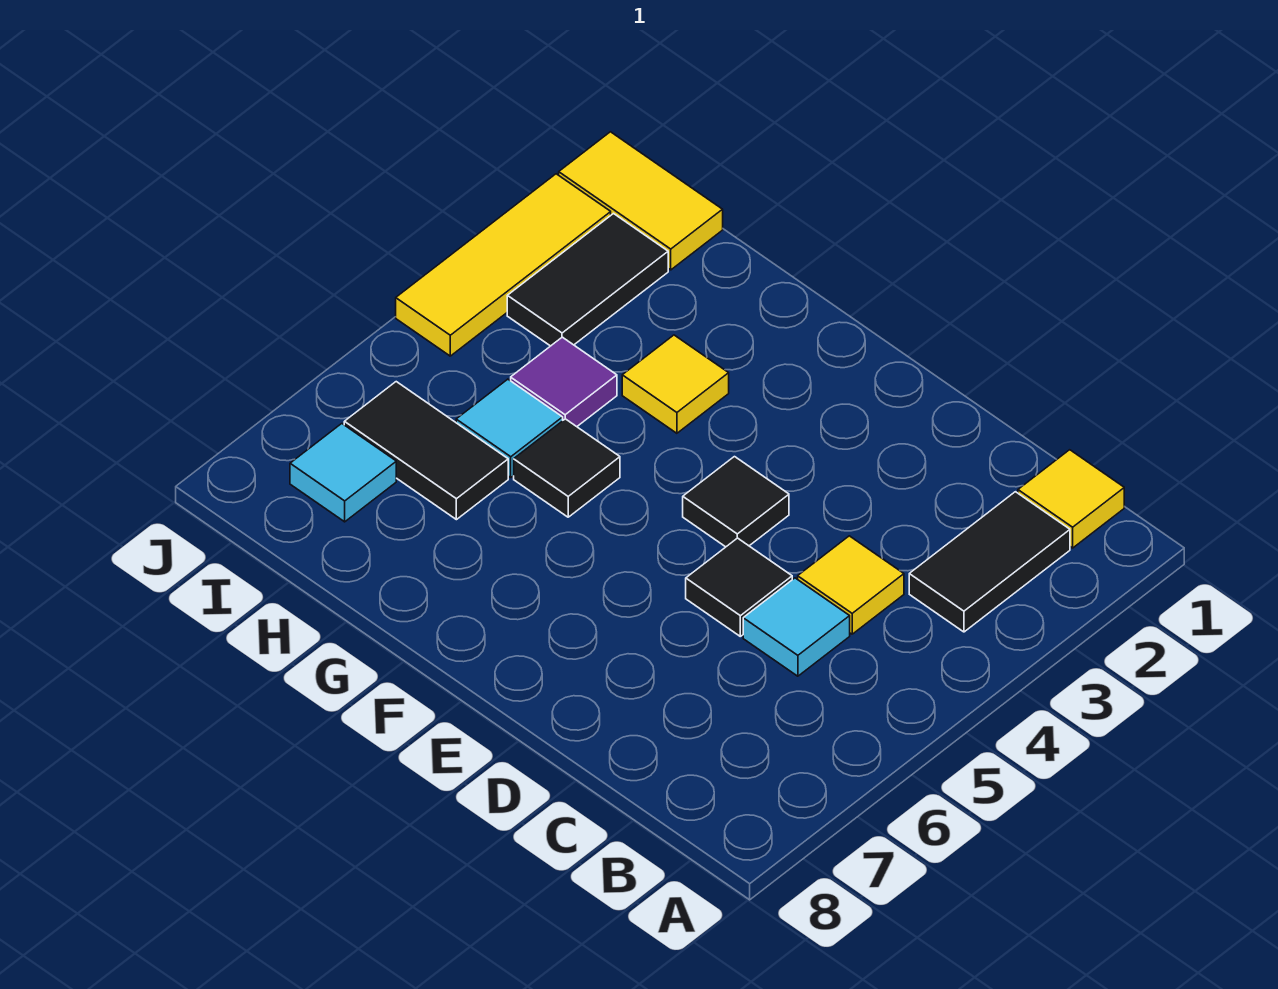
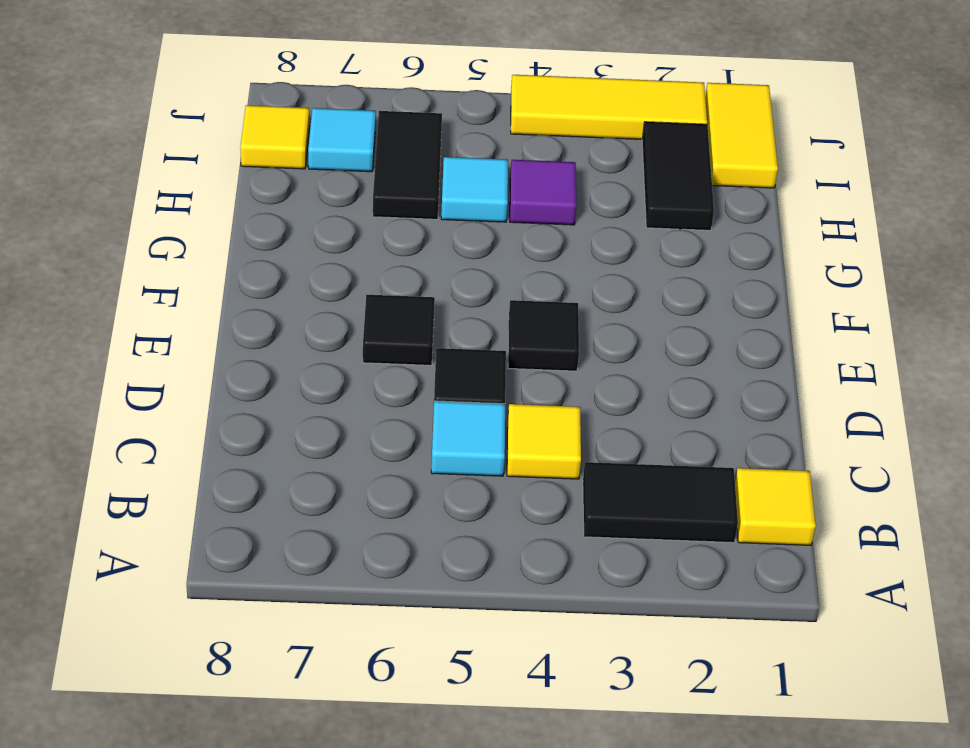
yellow tile G3 level 1 -> yellow tile I8 level 1
black tile G5 level 1 -> black tile E6 level 1
black tile I2:I3 level 1 -> black tile H2:I2 level 1

